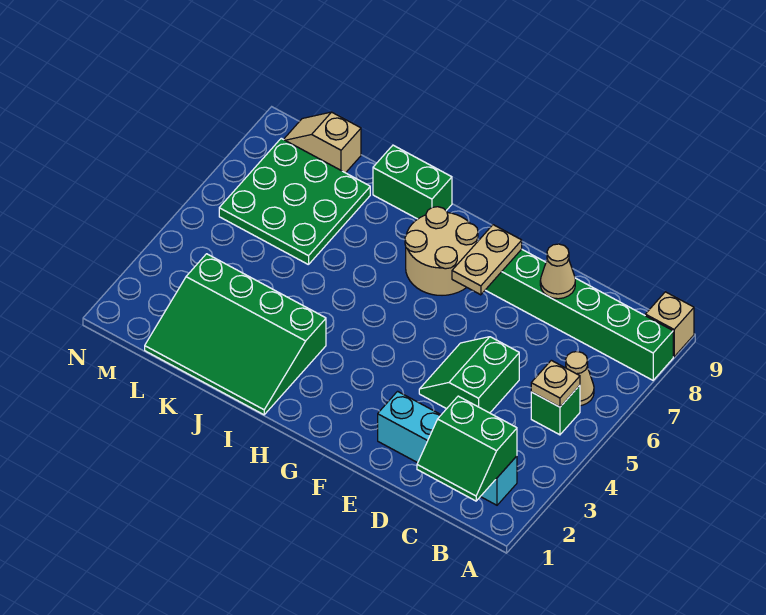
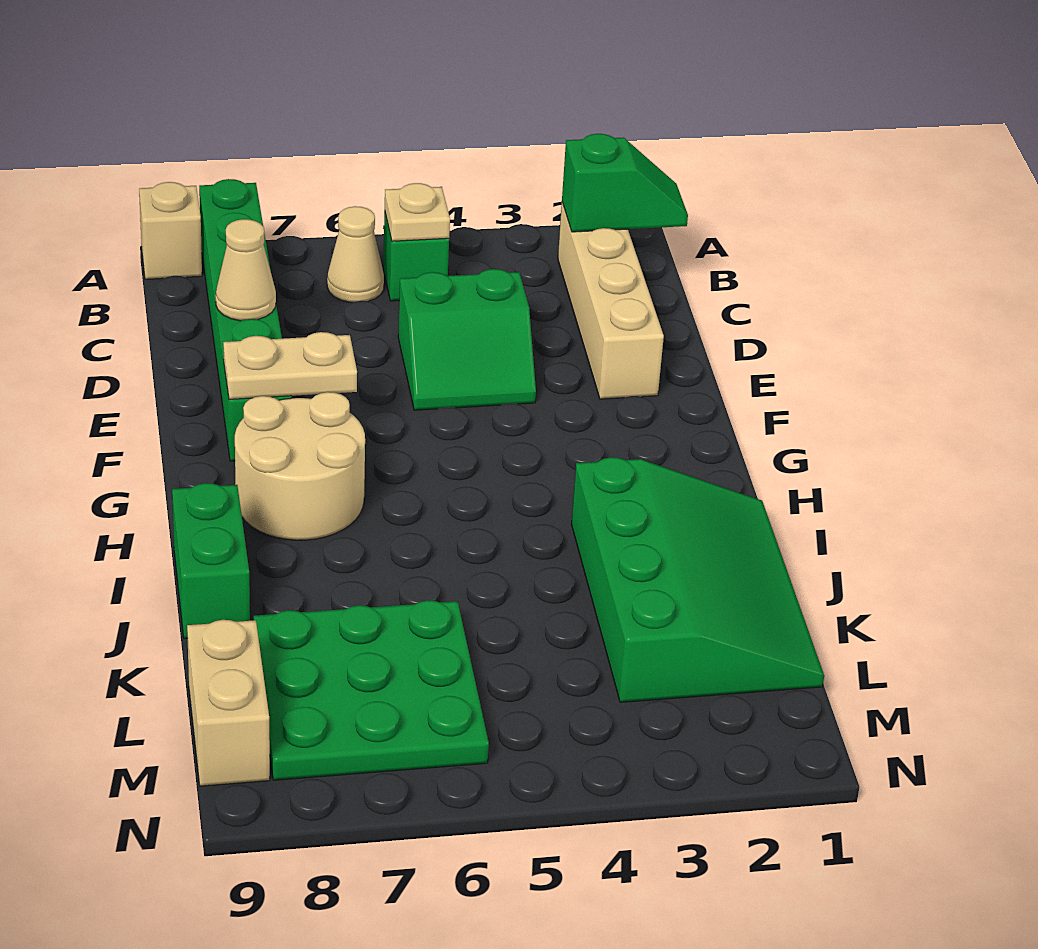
green slope B1:C2 level 2 top 2 -> green slope B1:B2 level 2 top 2
cyan brick B2:E2 level 1 -> tan brick B2:E2 level 1
tan slope L9:M9 level 1 top L -> tan brick L9:M9 level 1

